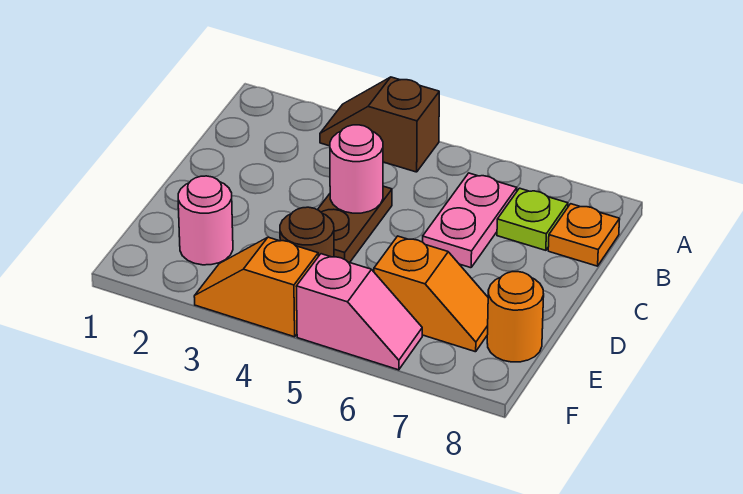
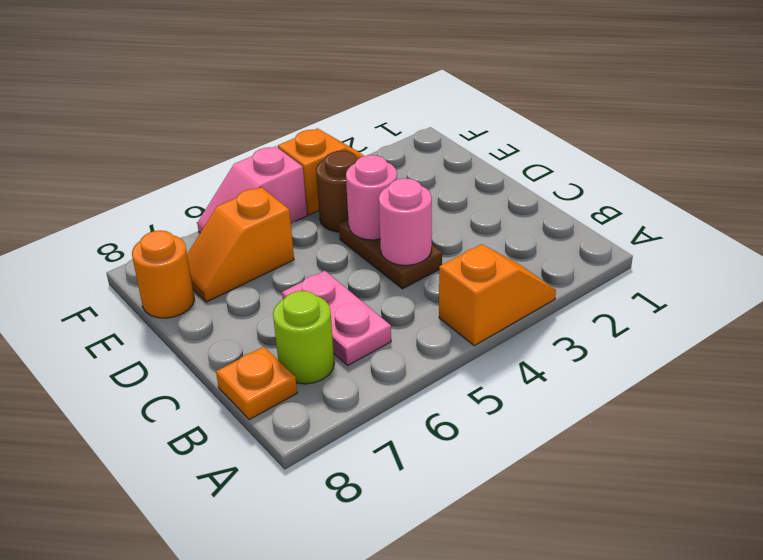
brown slope A3:A4 level 1 top 4 -> orange slope A3:A4 level 1 top 4
lime plate B7 level 1 -> lime round brick B7 level 1
pink round brick E2 level 1 -> pink round brick D4 level 2

